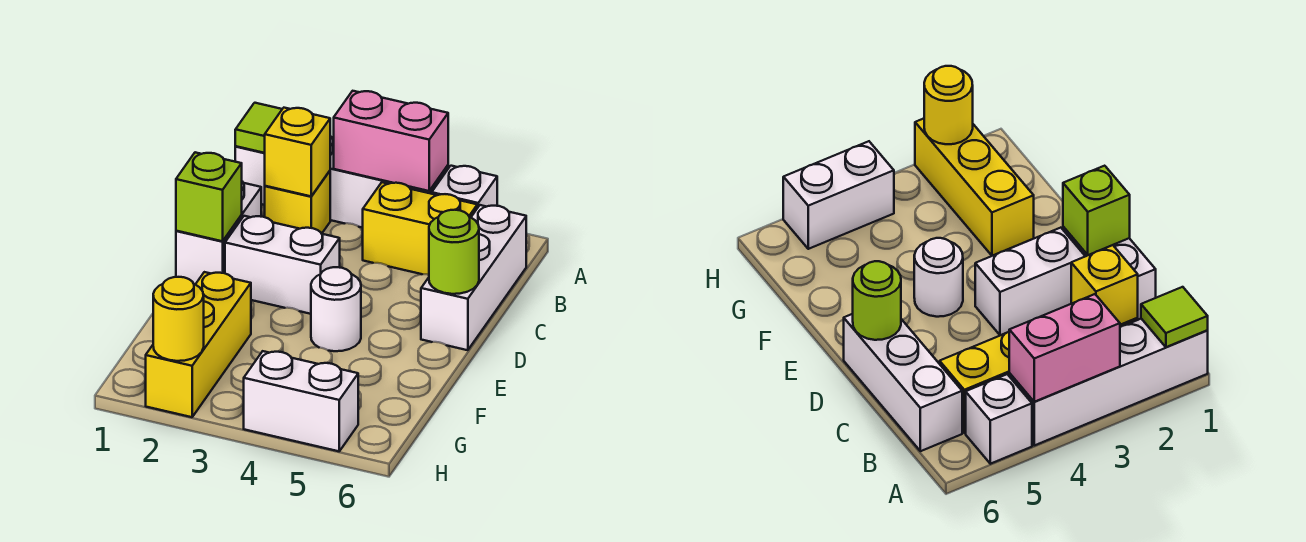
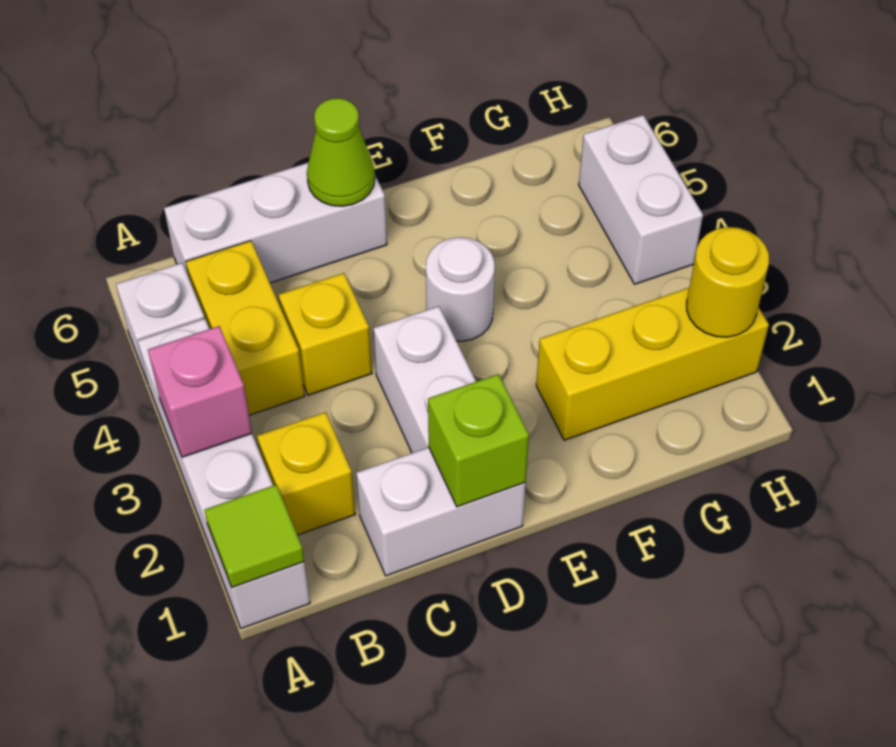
pink brick A3:A4 level 2 -> pink brick A3 level 2
yellow brick B2 level 2 -> yellow brick C4 level 1
lime round brick D6 level 2 -> lime cone D6 level 2

